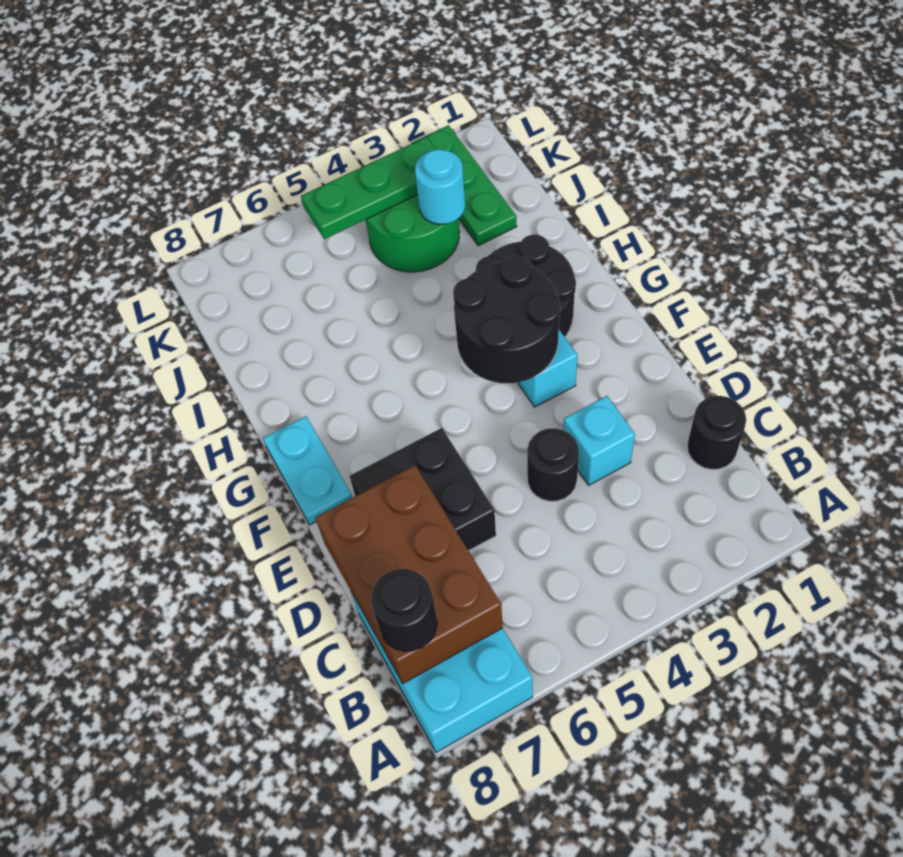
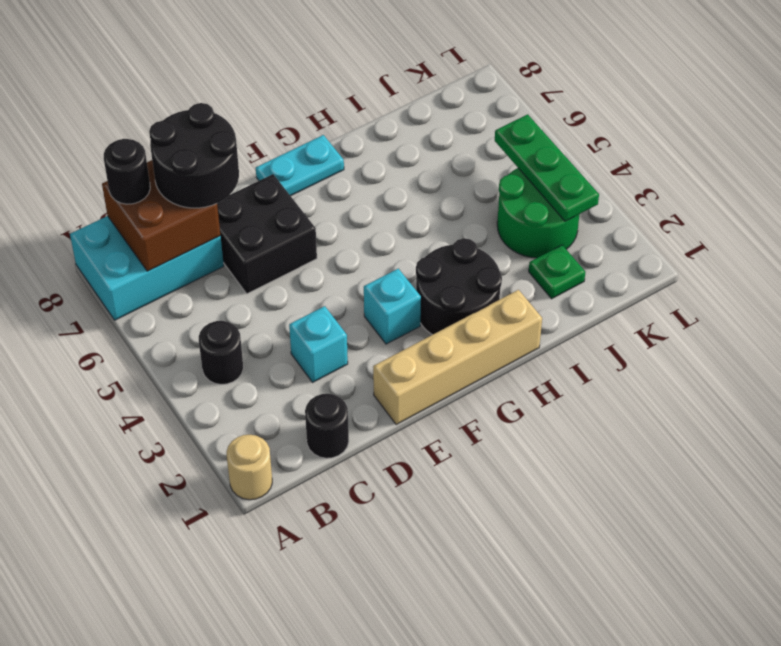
none -> tan round brick A1 level 1
brown brick B7:D8 level 2 -> brown brick B7:C8 level 2
black round brick D4 level 1 -> black round brick B4 level 1
none -> tan brick E1:H1 level 1
black round brick F3:G4 level 2 -> black round brick C7:D8 level 3
green plate J2:L2 level 1 -> green plate J2 level 1
cyan round brick J3 level 2 -> none

